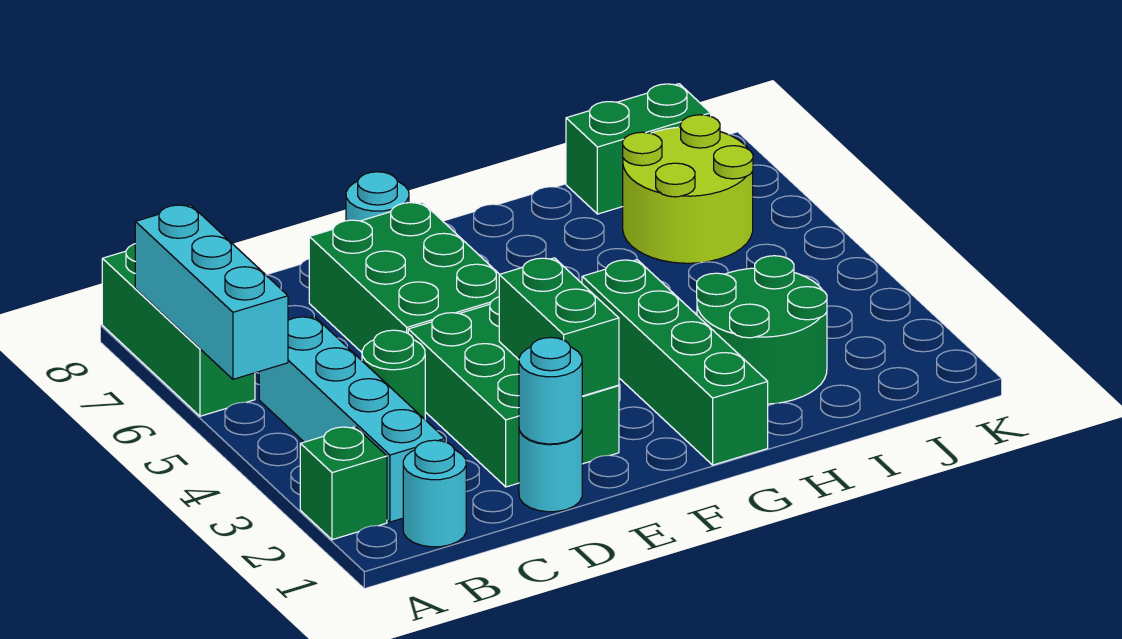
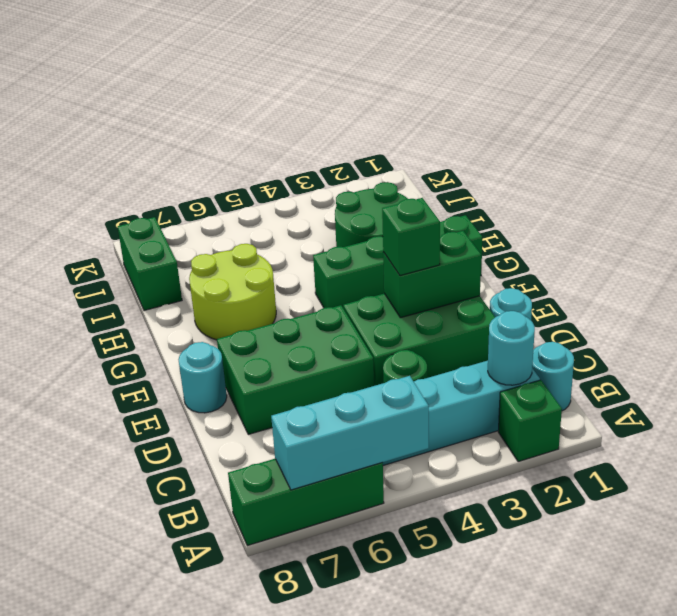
cyan round brick D1 level 2 -> cyan round brick B2 level 2
none -> green brick E3 level 3
lime round brick I6:J7 level 1 -> lime round brick G6:H7 level 1

